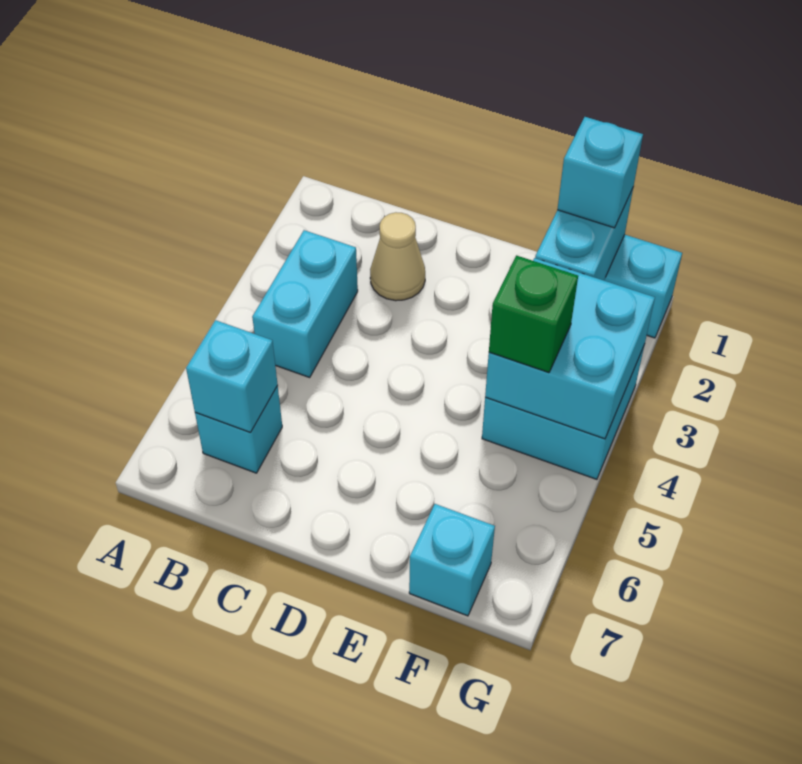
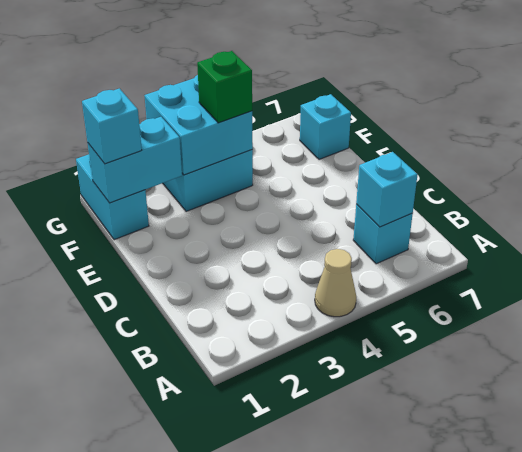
cyan brick B3:B4 level 1 -> none
tan cone C2 level 1 -> tan cone A4 level 1

